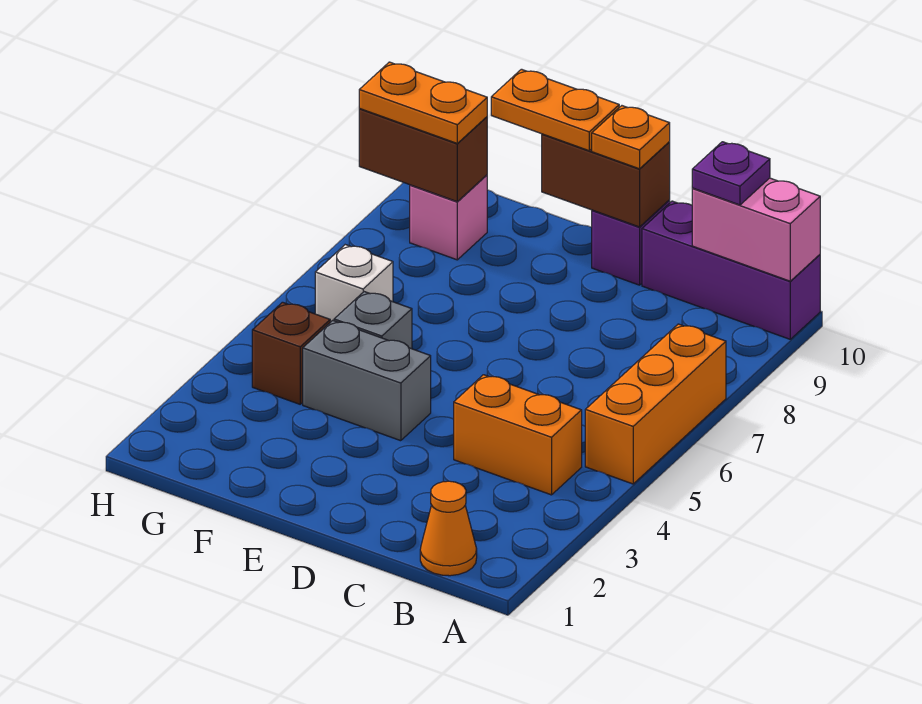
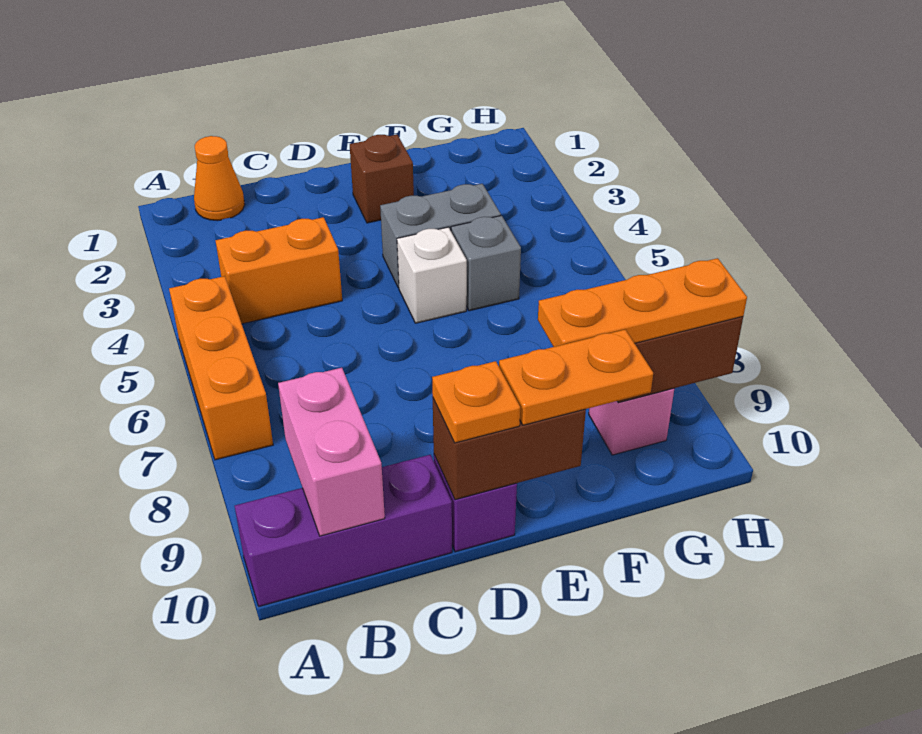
pink brick A10:B10 level 2 -> pink brick B9:B10 level 2
purple plate B10 level 3 -> none
brown brick G4 level 1 -> brown brick E2 level 1
white brick G6 level 1 -> white brick E5 level 1
orange plate G9:H9 level 3 -> orange plate F9:H9 level 3

